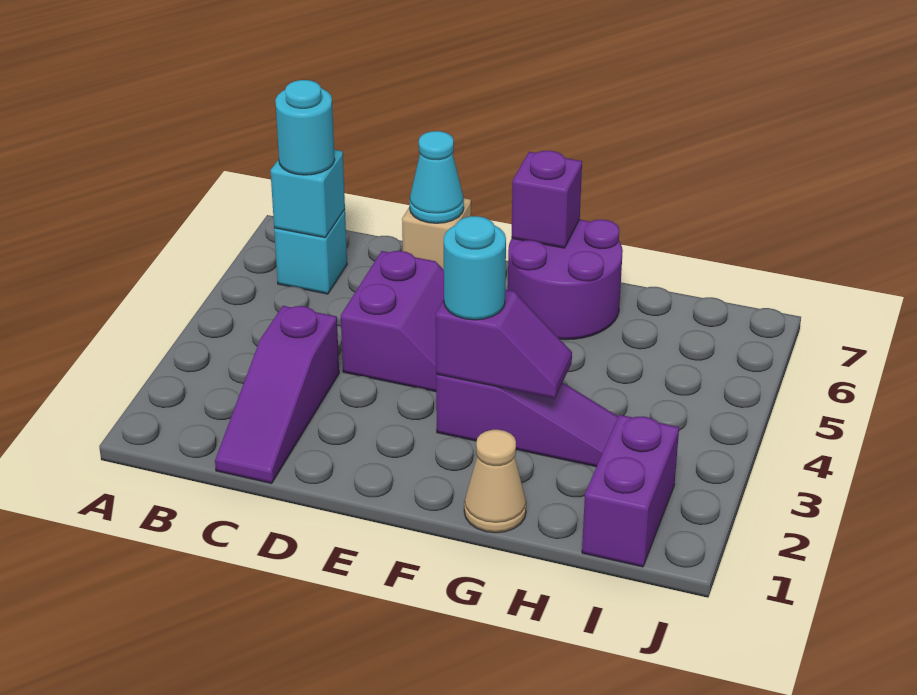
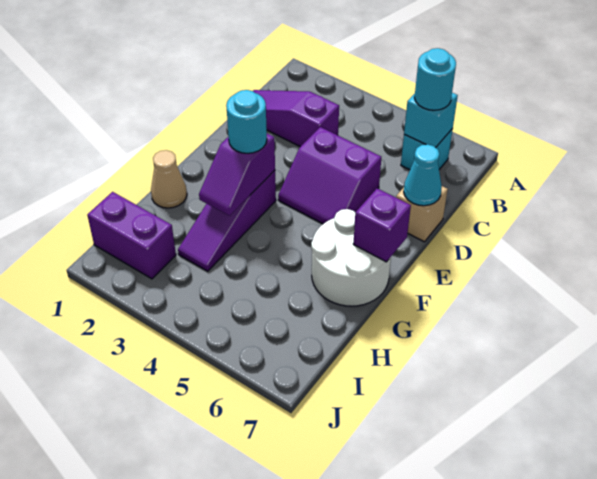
purple round brick F6:G7 level 1 -> white round brick F6:G7 level 1

